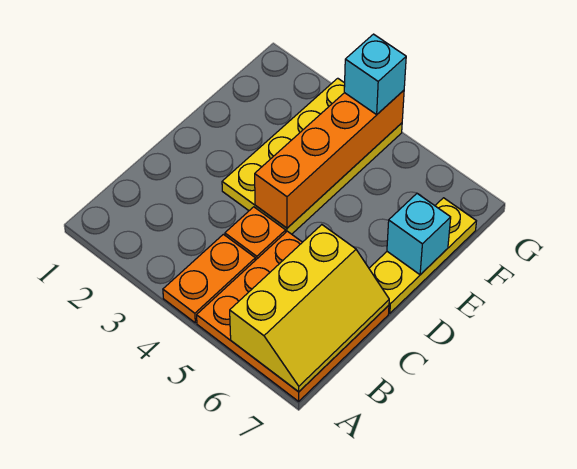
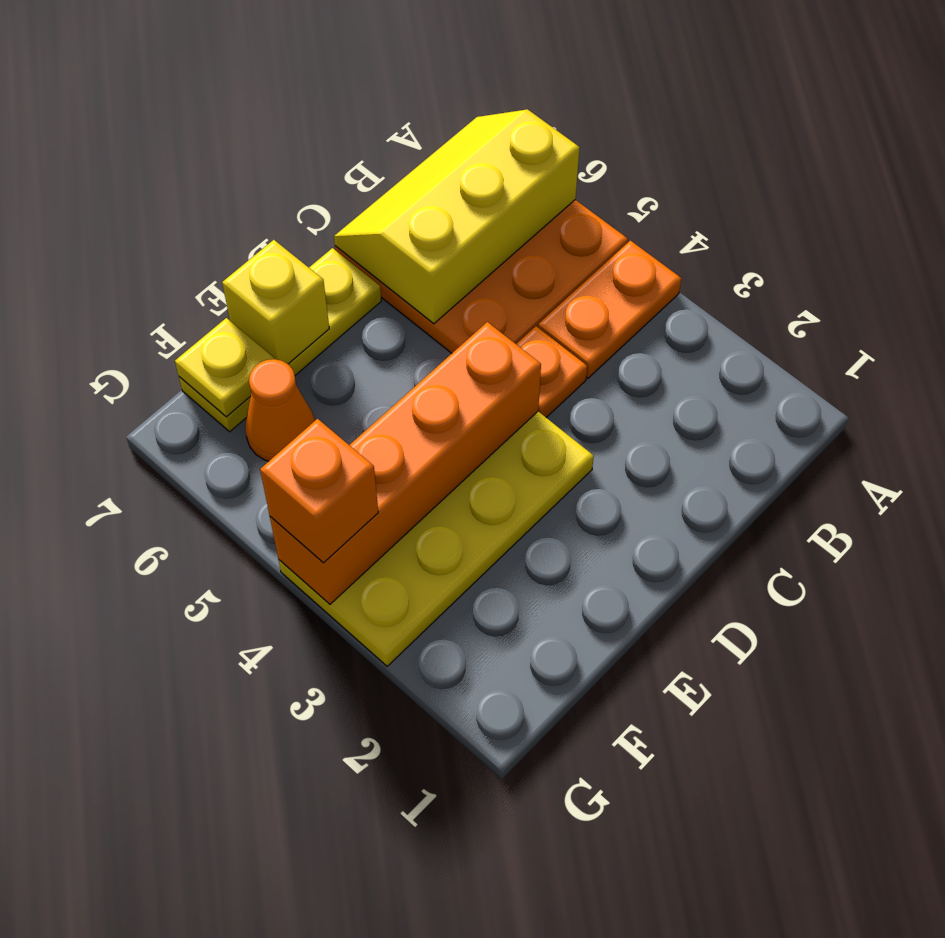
cyan brick E7 level 2 -> yellow brick E7 level 2
none -> orange cone F6 level 1
none -> yellow plate F7 level 2
cyan brick G4 level 3 -> orange brick G4 level 3

